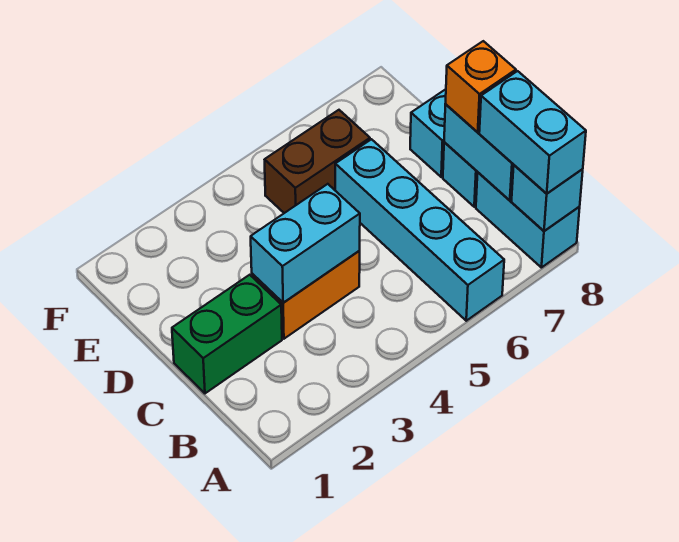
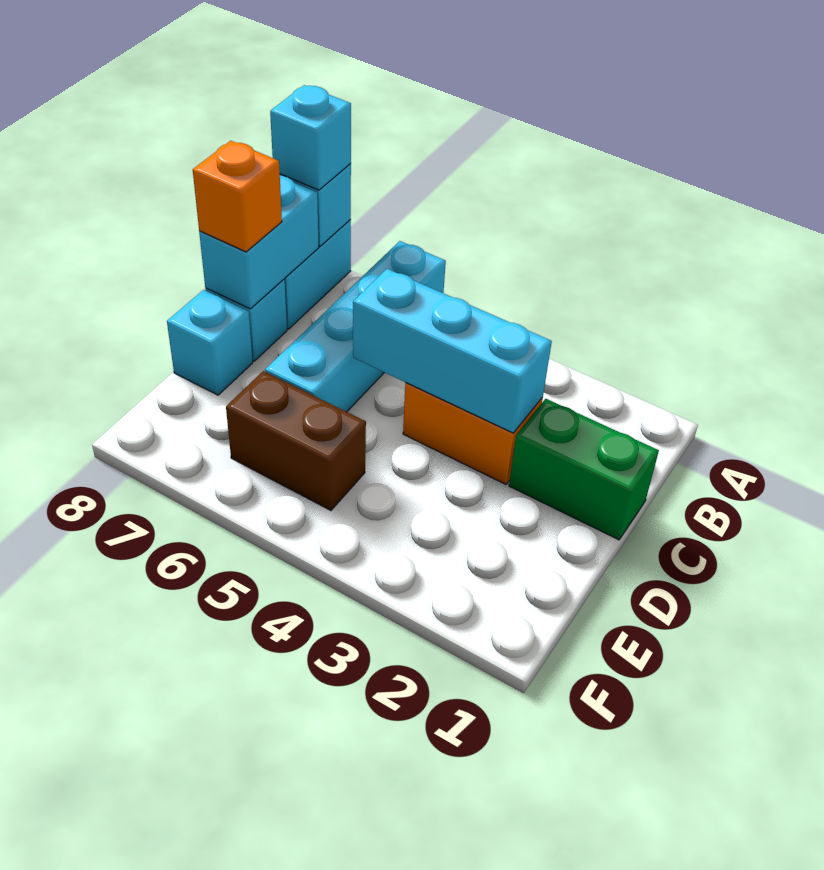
cyan brick A8:B8 level 3 -> cyan brick A8 level 3
cyan brick C3:C4 level 2 -> cyan brick C3:C5 level 2

